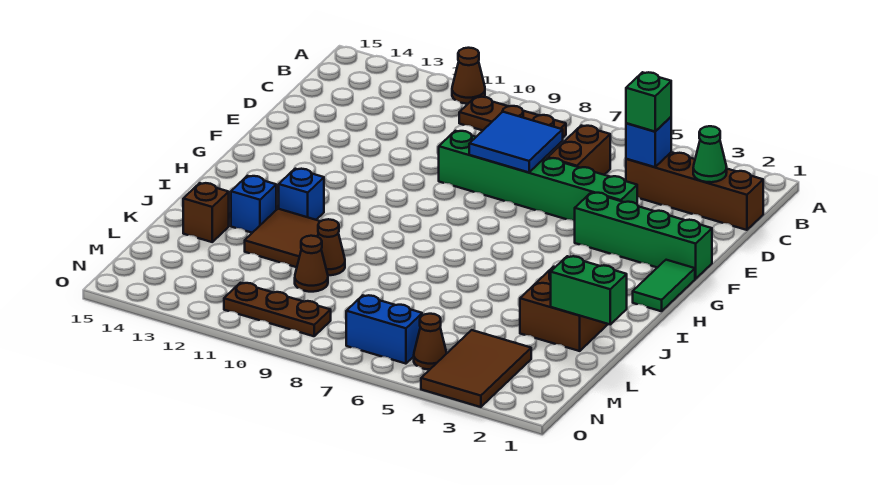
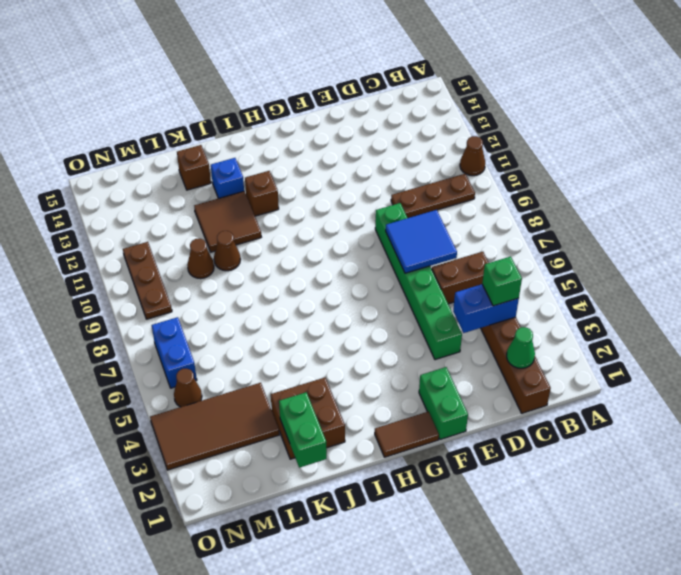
brown plate B8:B10 level 1 -> brown plate B10:D10 level 1
blue brick C4 level 2 -> blue brick C4:D4 level 2
green brick F1:F4 level 1 -> green brick F1:F2 level 1
green tile G1:H1 level 1 -> brown tile G1:H1 level 1
blue brick I12 level 1 -> brown brick I12 level 1
brown tile M3:O4 level 1 -> brown tile L3:O4 level 1

